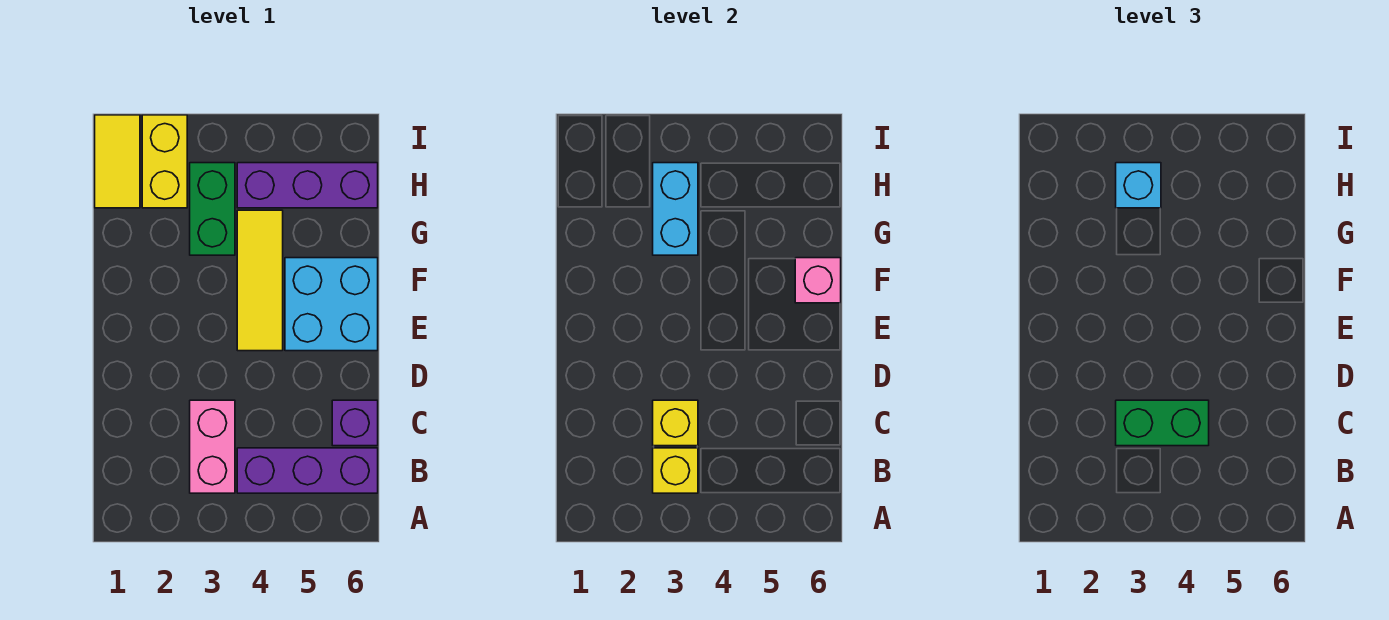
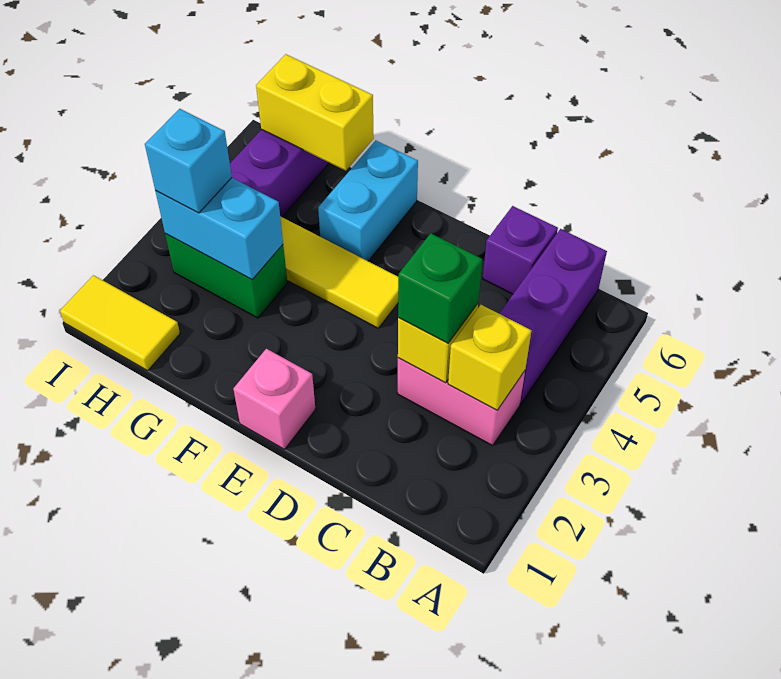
green brick C3:C4 level 3 -> green brick C3 level 3
cyan brick E5:F6 level 1 -> cyan brick F5:F6 level 1
pink brick F6 level 2 -> pink brick E1 level 1
yellow brick H2:I2 level 1 -> yellow brick G6:H6 level 2

